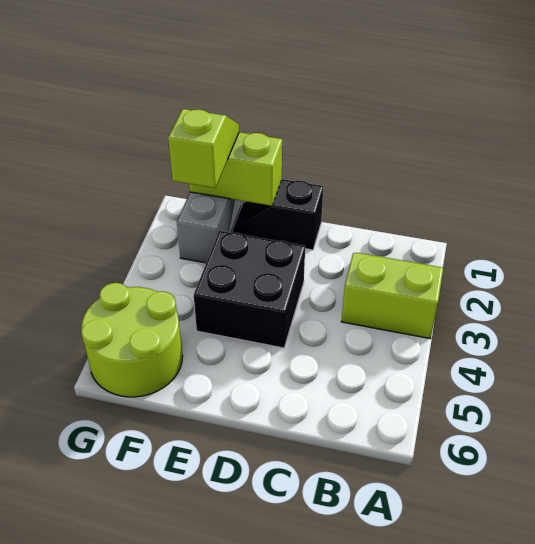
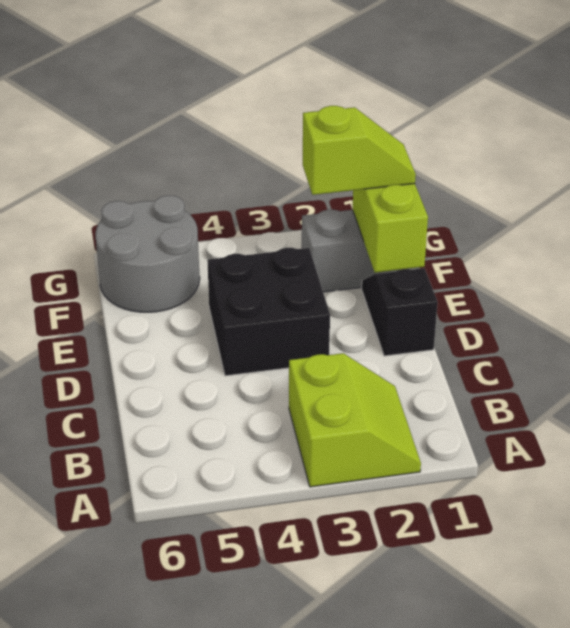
lime round brick F5:G6 level 1 -> grey round brick F5:G6 level 1

